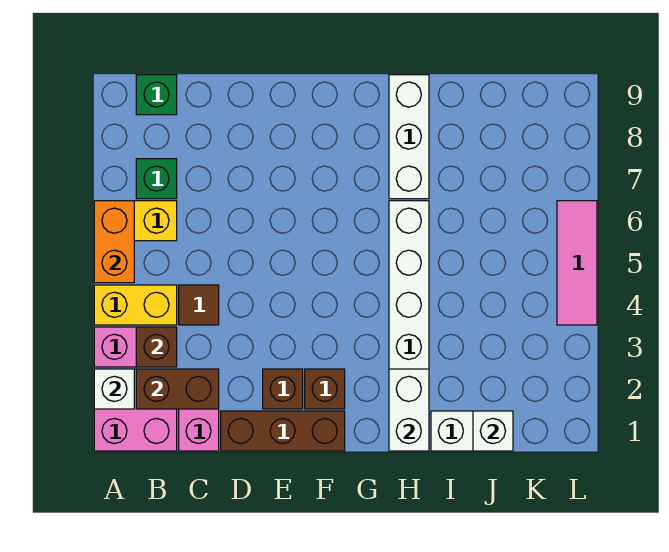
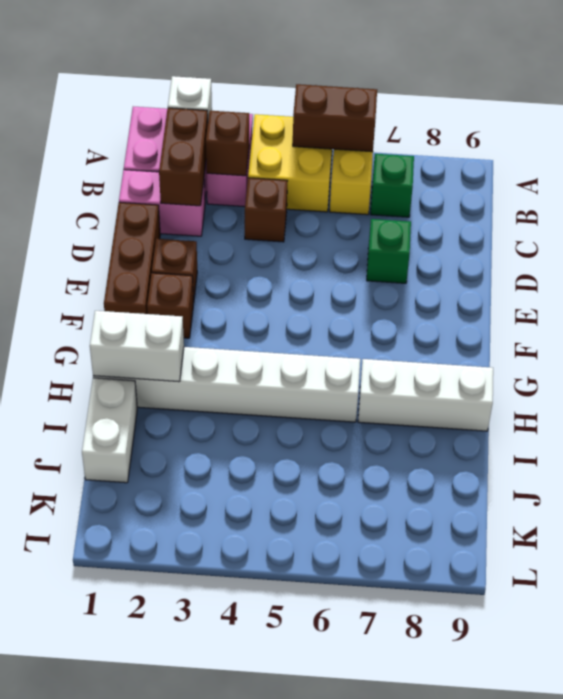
yellow brick A4:B4 level 1 -> yellow brick A4:B5 level 1
orange brick A5:A6 level 2 -> brown brick A5:A6 level 2
green brick B9 level 1 -> green brick D7 level 1
brown tile C4 level 1 -> brown brick C4 level 1
white brick J1 level 2 -> none
pink tile L4:L6 level 1 -> none

